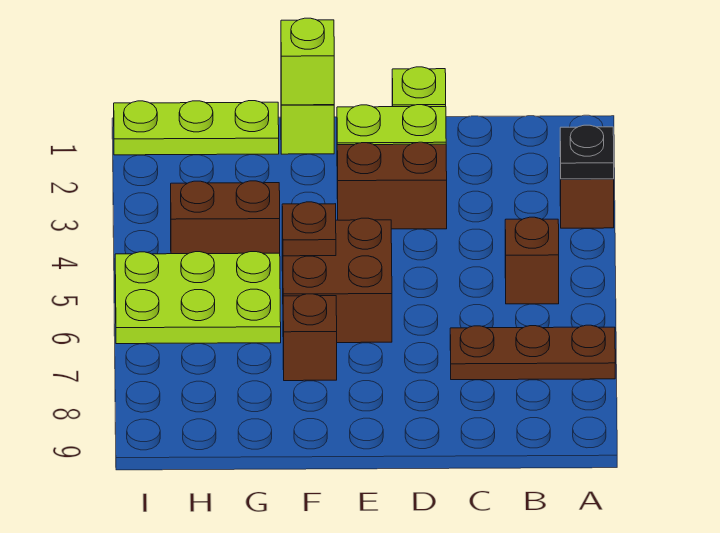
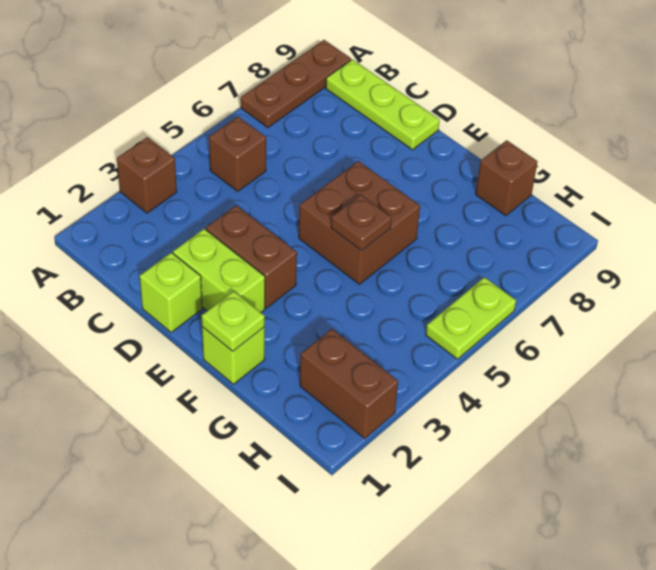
black plate A3 level 2 -> none
brown plate A7:C7 level 1 -> brown plate A7:A9 level 1
lime brick F1 level 2 -> lime plate F1 level 2
brown brick F7 level 1 -> brown brick G9 level 1
lime plate G1:I1 level 1 -> lime plate B9:D9 level 1
brown brick G4:H4 level 1 -> brown brick H2:I2 level 1
lime plate G5:I6 level 1 -> lime plate I5:I6 level 1

